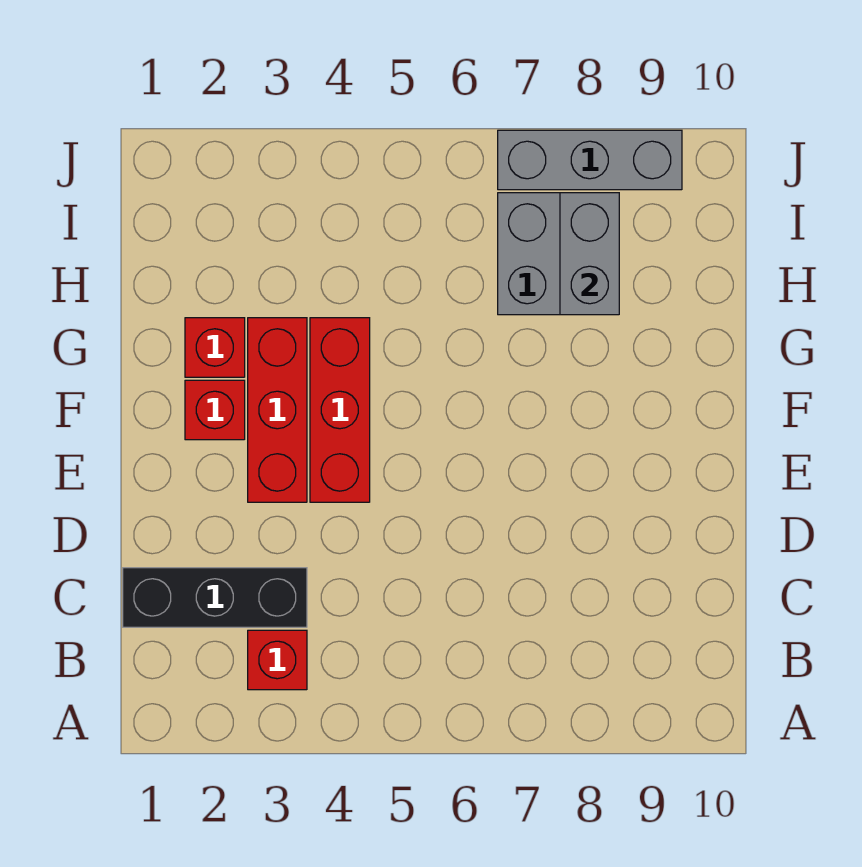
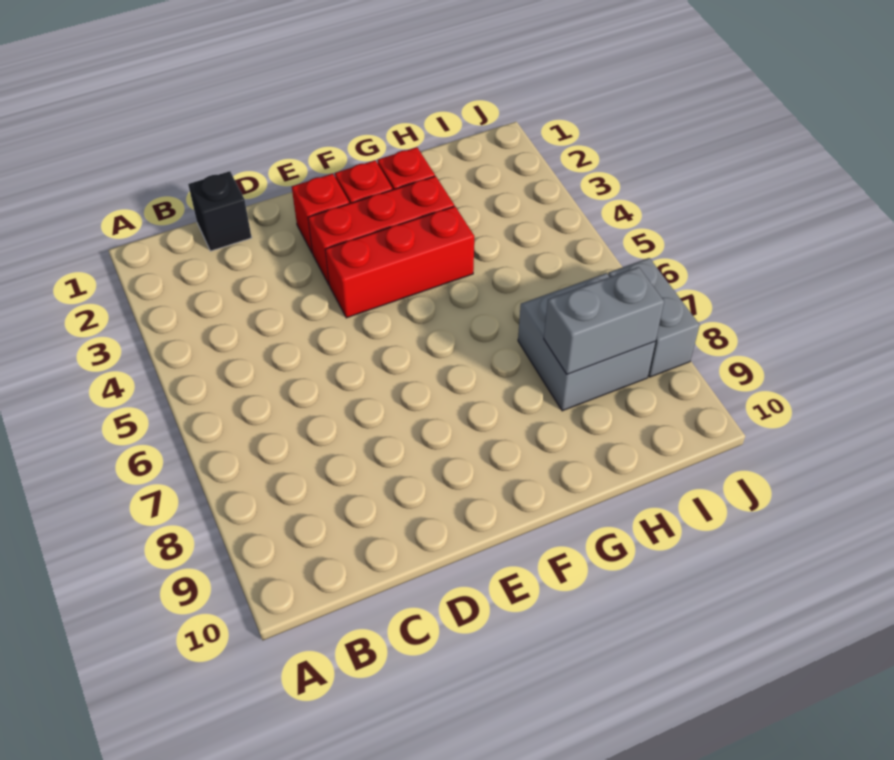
red brick B3 level 1 -> red brick E2 level 1
black brick C1:C3 level 1 -> black brick C1 level 1
grey brick J7:J9 level 1 -> grey brick J7:J8 level 1

